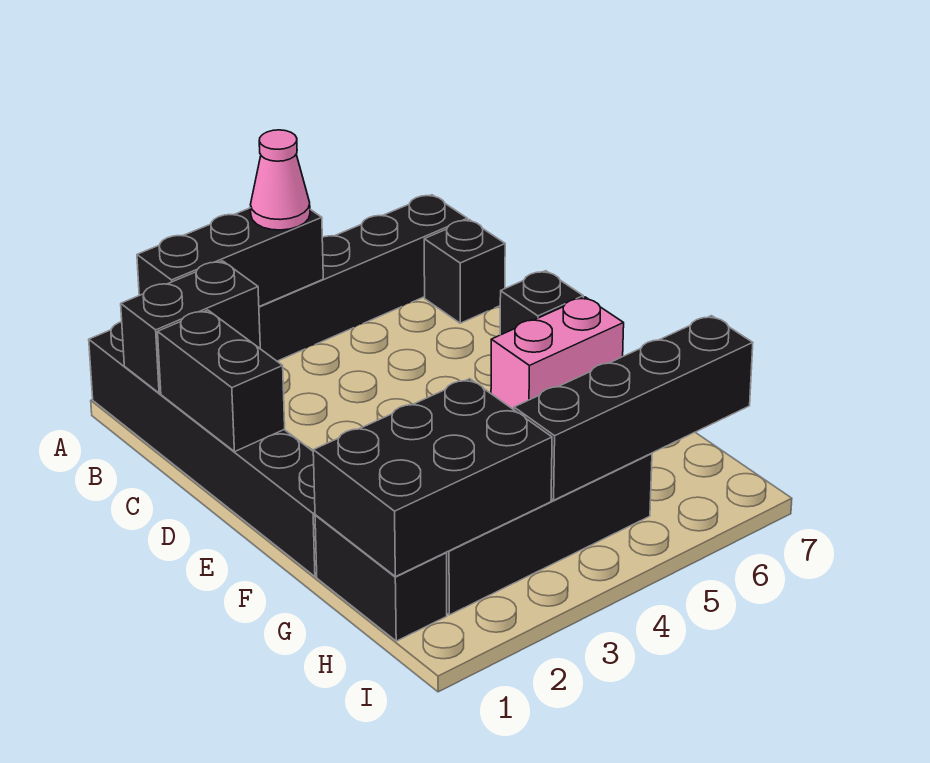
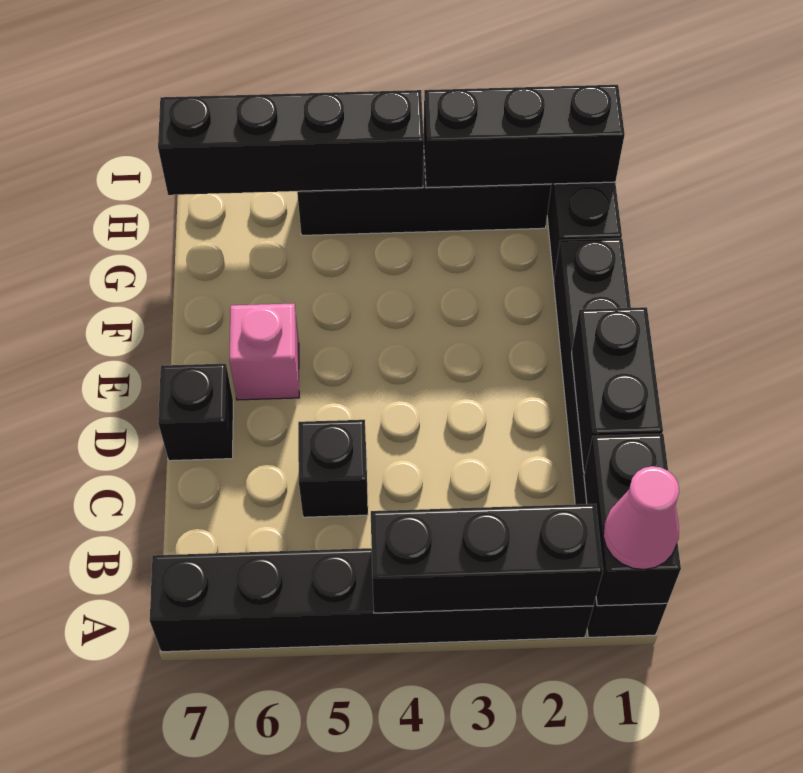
pink cone A4 level 3 -> pink cone A1 level 3
black brick B1:B2 level 2 -> black brick A1:B1 level 2
black brick B7 level 1 -> black brick C5 level 1
pink brick E6:E7 level 1 -> pink brick E6 level 1
black brick G1:H3 level 2 -> black brick H1:H3 level 2

